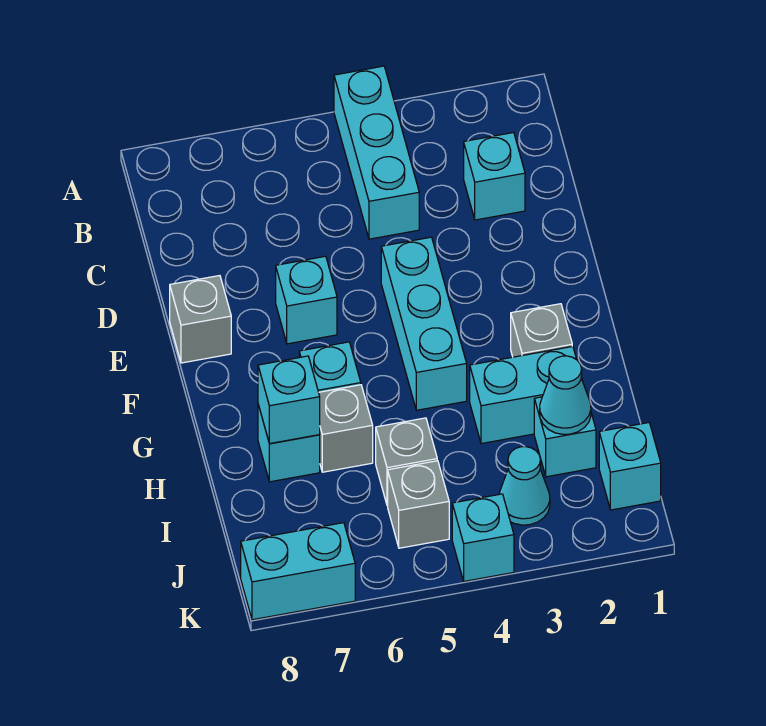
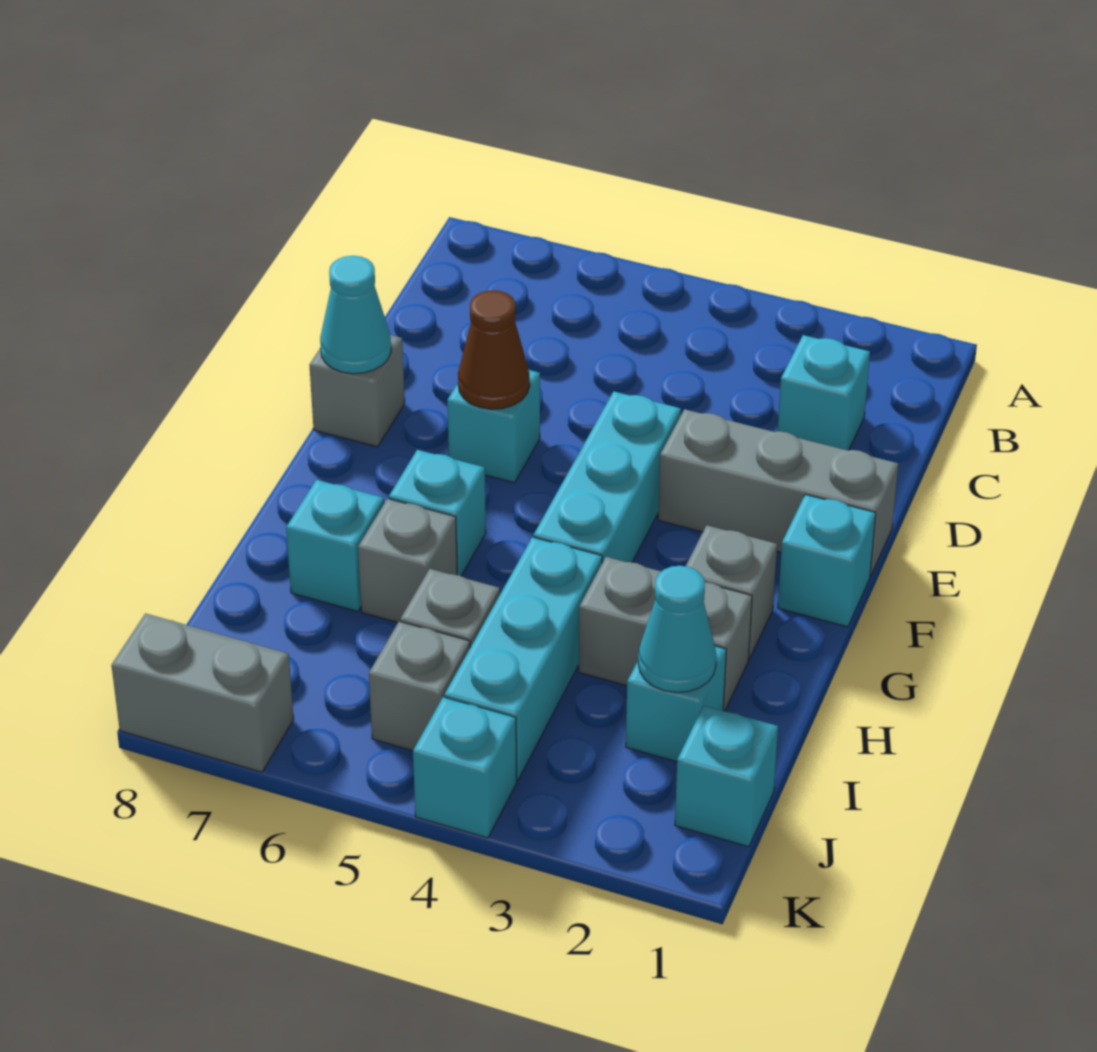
cyan brick A4:C4 level 1 -> cyan brick H4:J4 level 1
none -> grey brick E1:E3 level 1
none -> brown cone E6 level 2
cyan brick H2:H3 level 1 -> grey brick H2:H3 level 1
cyan brick H7 level 2 -> cyan brick F1 level 1
cyan cone J3 level 1 -> cyan cone E8 level 2
cyan brick K7:K8 level 1 -> grey brick K7:K8 level 1

